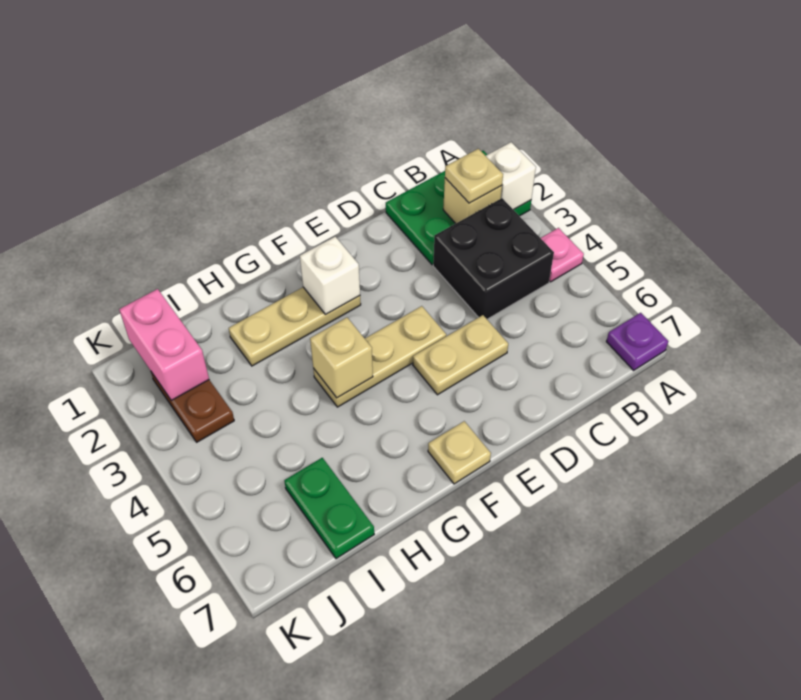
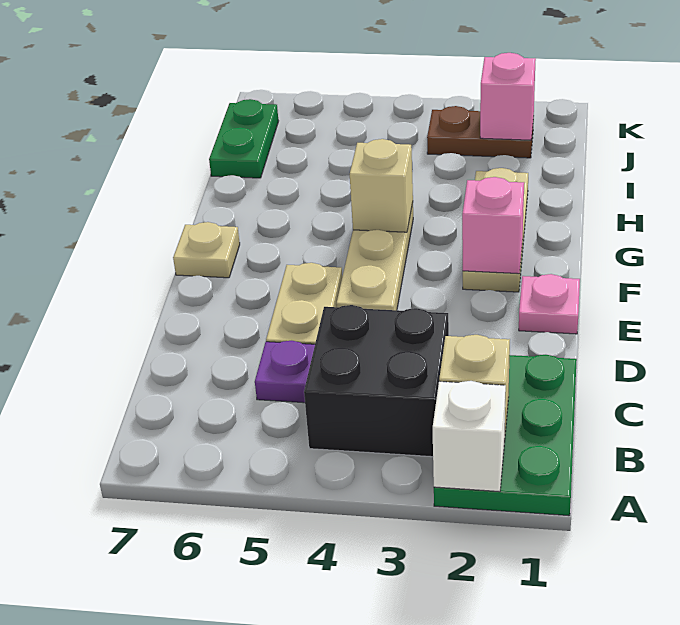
pink plate A4 level 1 -> pink plate E1 level 1
purple plate A7 level 1 -> purple plate C5 level 1
tan plate B2 level 3 -> none
white brick F2 level 2 -> pink brick F2 level 2
green plate I6:I7 level 1 -> green plate I7:J7 level 1
pink brick J1:J2 level 2 -> pink brick J2 level 2

